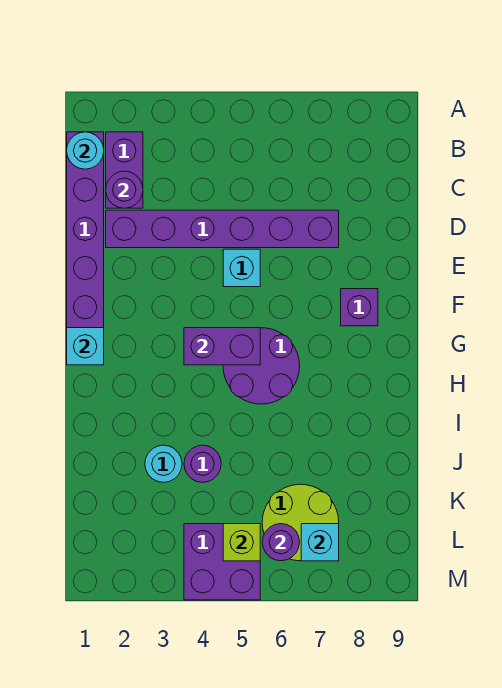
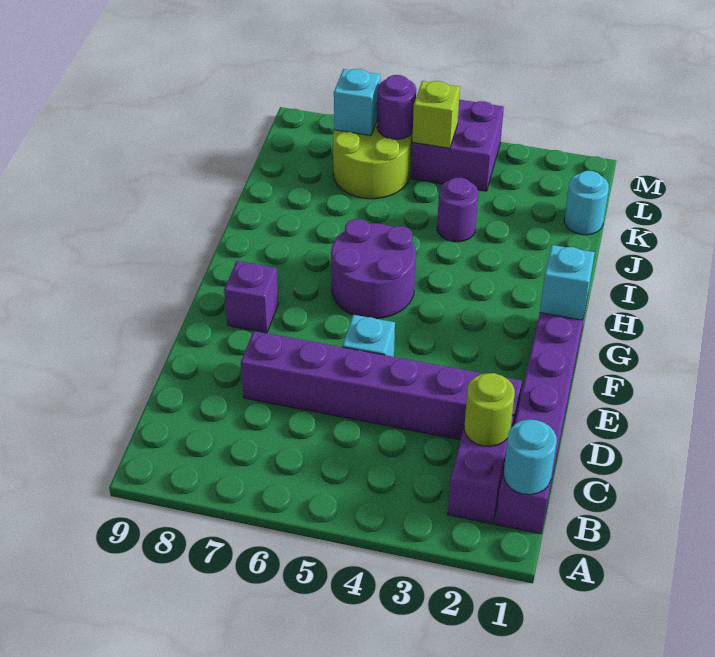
purple round brick C2 level 2 -> lime round brick C2 level 2
purple brick G4:G5 level 2 -> none
cyan round brick J3 level 1 -> cyan round brick K1 level 1

